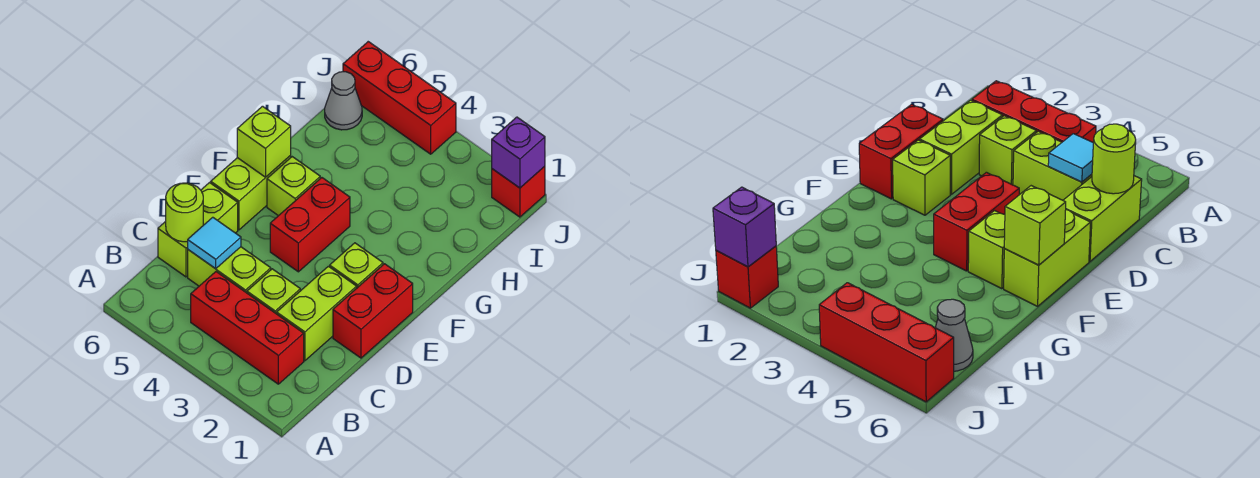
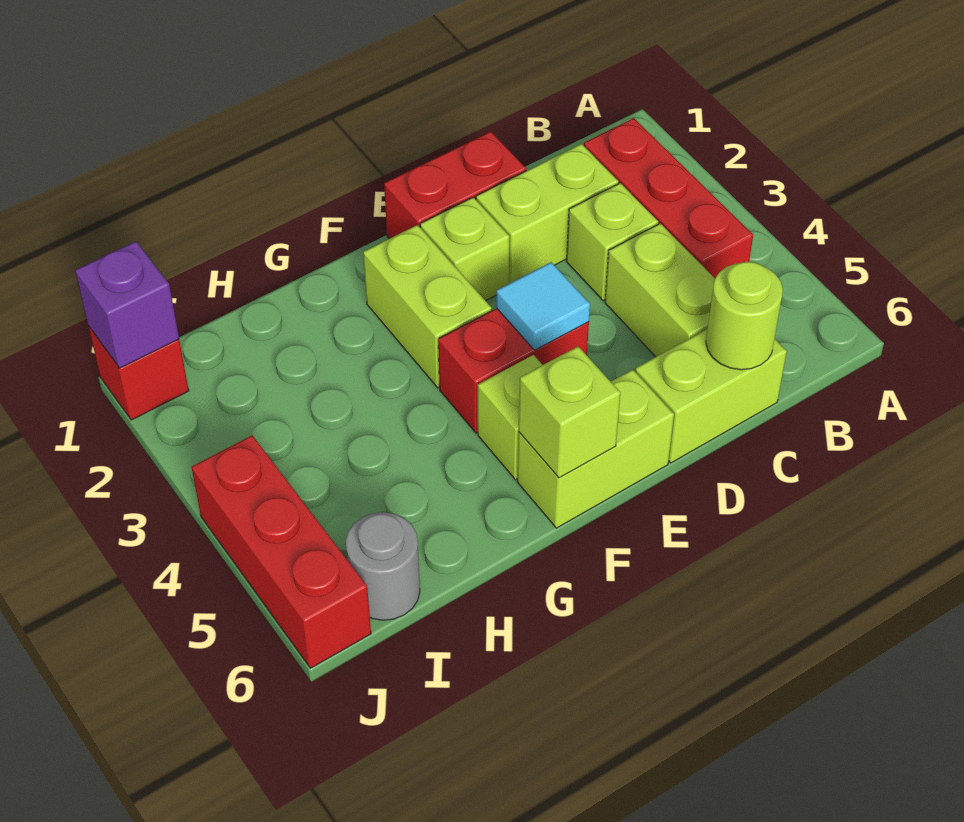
cyan tile C5 level 2 -> cyan tile E4 level 2
none -> lime brick F2:F3 level 1
grey cone I6 level 1 -> grey round brick I6 level 1

